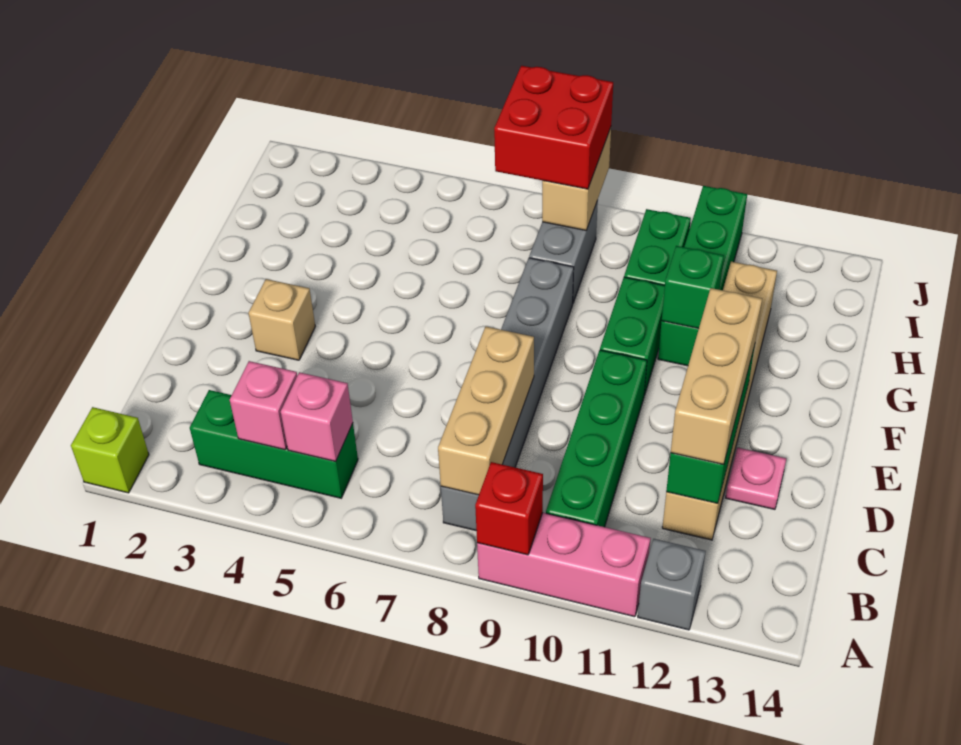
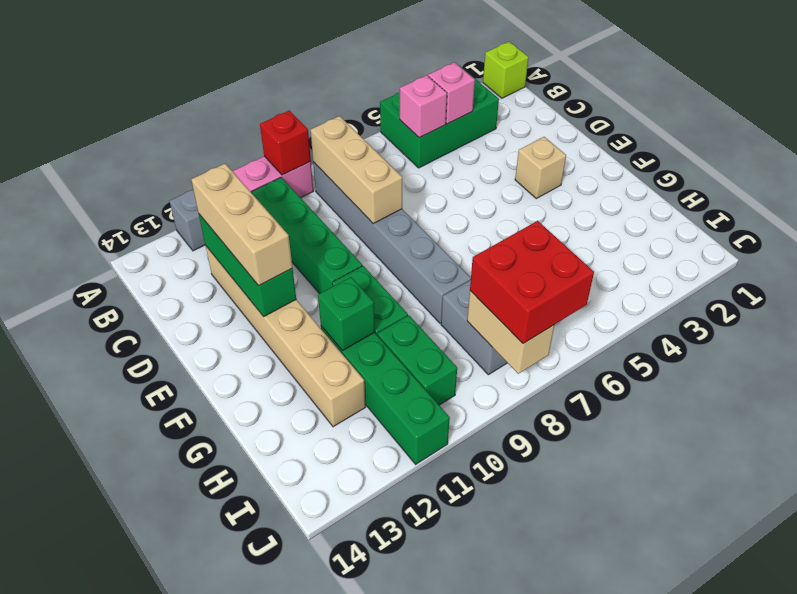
green brick B3:B5 level 1 -> green brick A3:B5 level 1
pink plate D13 level 1 -> none

